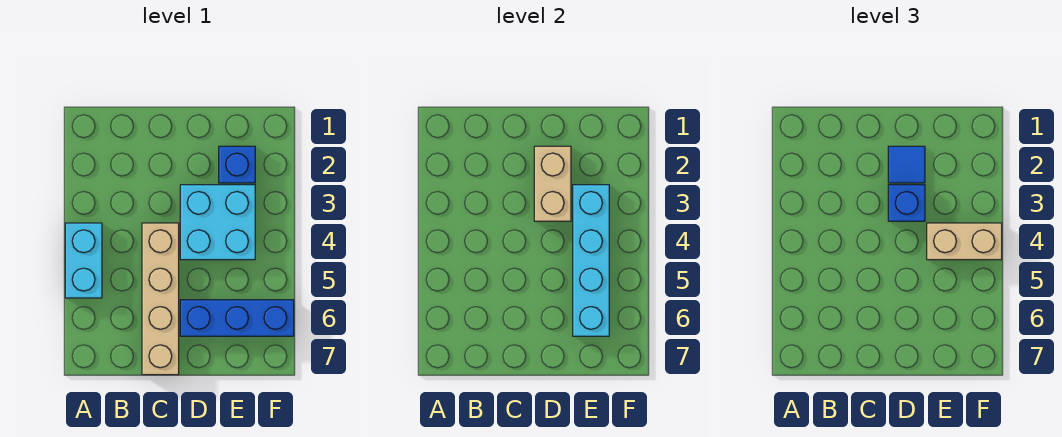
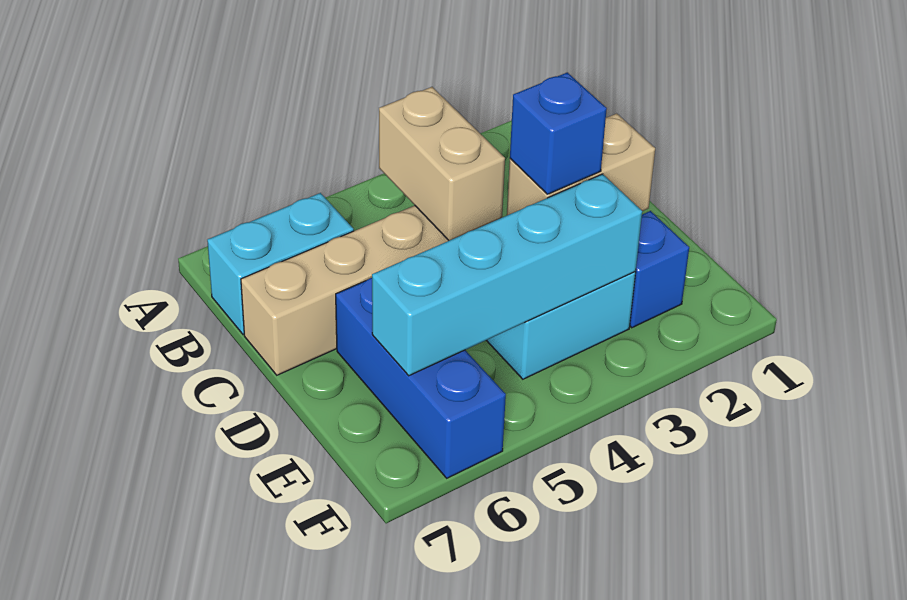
cyan brick A4:A5 level 1 -> cyan brick B6:B7 level 1
blue tile D2 level 3 -> none
tan brick E4:F4 level 3 -> tan brick B4:C4 level 2

